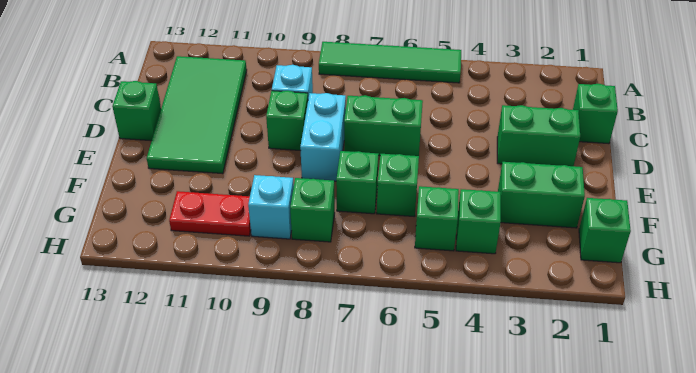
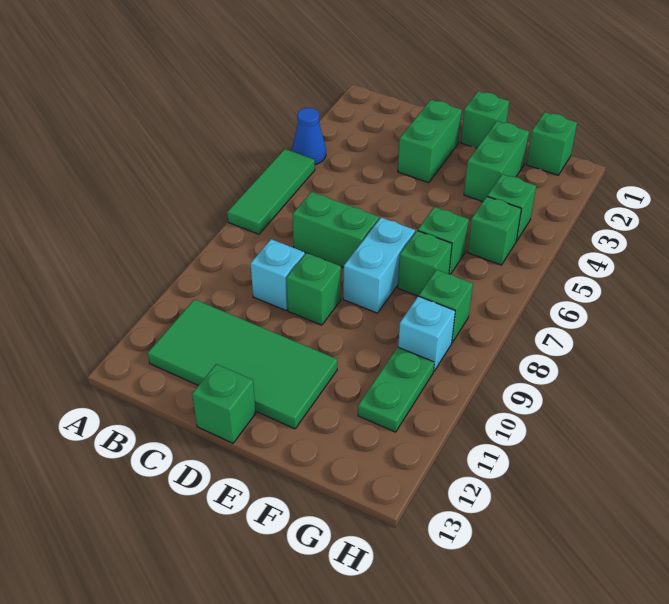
none -> blue cone A4 level 1
green tile A5:A8 level 1 -> green tile A5:A7 level 1
green brick C1 level 1 -> green brick E1 level 1
green brick D6:D7 level 1 -> green brick C7:D7 level 1
cyan brick D8:E8 level 1 -> cyan brick E7:E8 level 1
red plate G10:G11 level 1 -> green plate G10:G11 level 1

